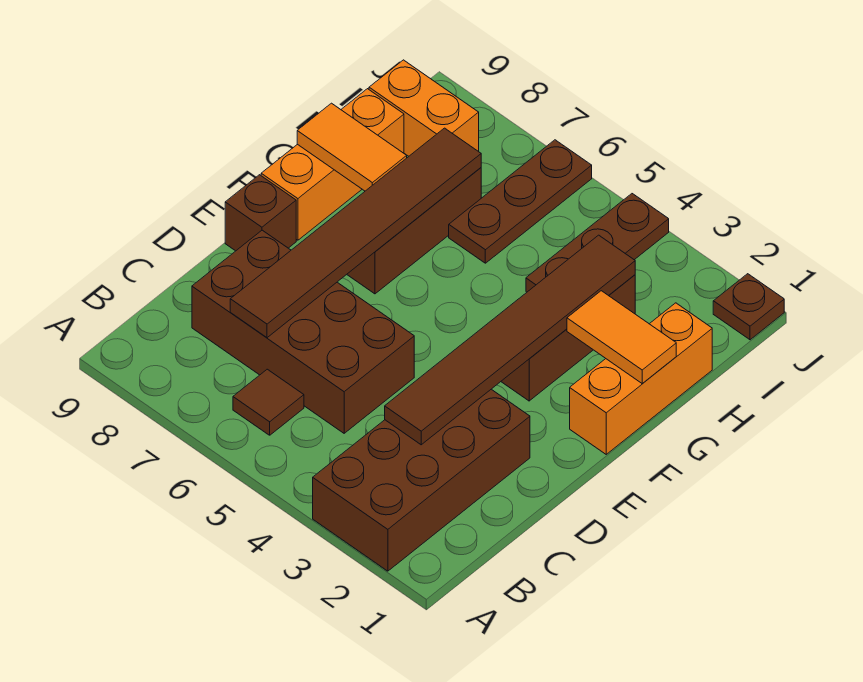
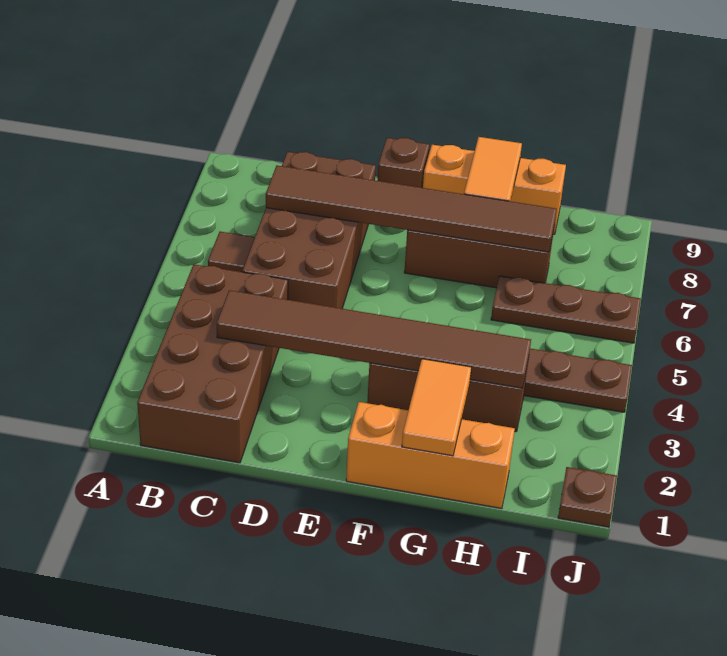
brown brick A2:D3 level 1 -> brown brick B1:C4 level 1
orange brick I8:I9 level 1 -> none

